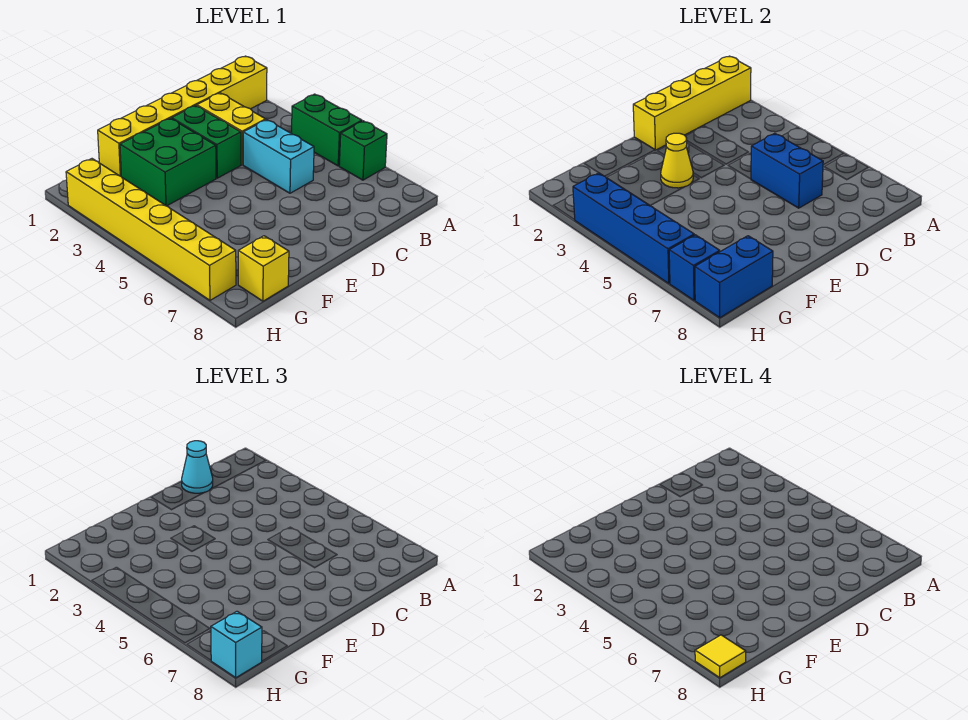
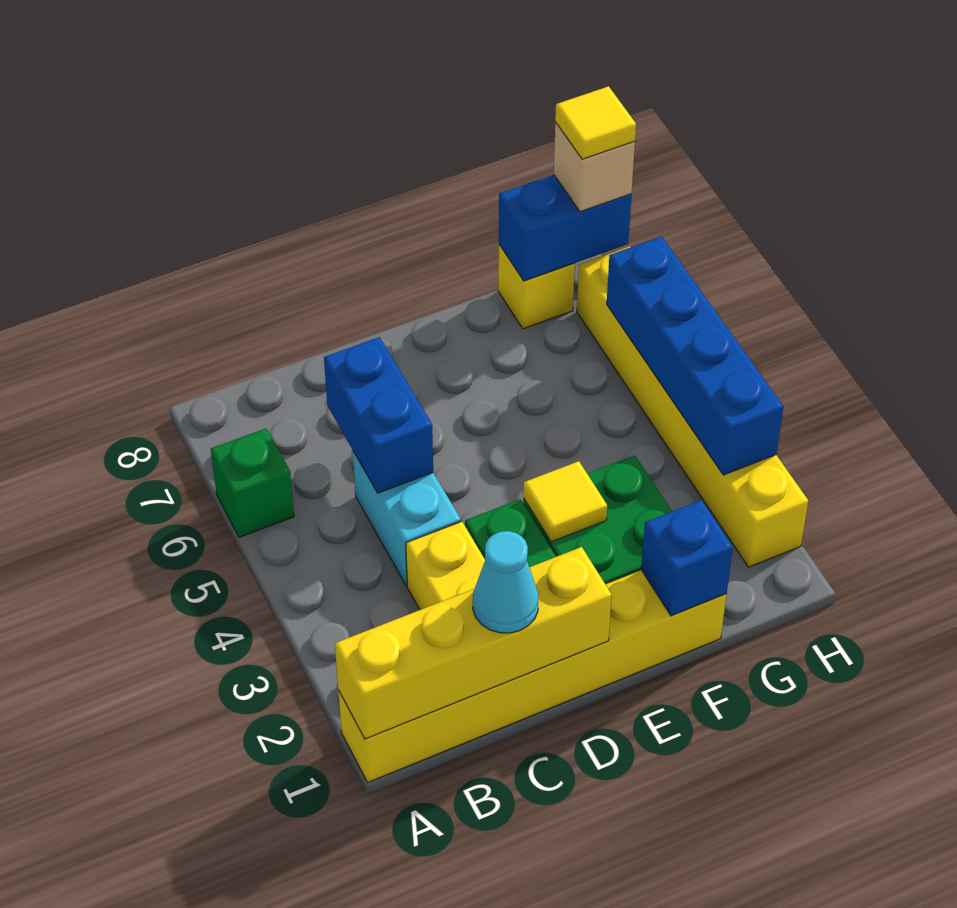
green brick A4:A5 level 1 -> none
yellow cone E3 level 2 -> yellow tile E3 level 2
blue brick H7 level 2 -> blue brick F1 level 2
cyan brick H8 level 3 -> tan brick H8 level 3

